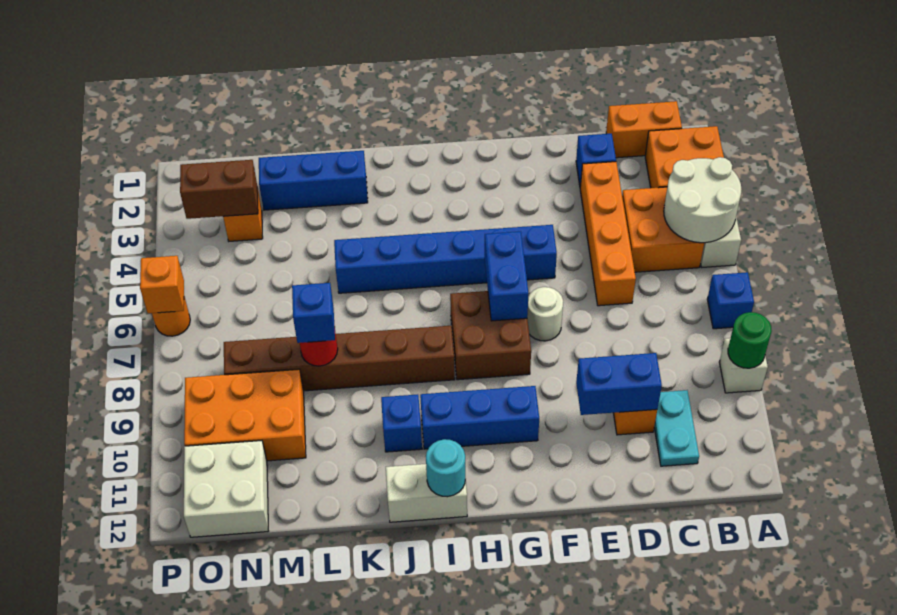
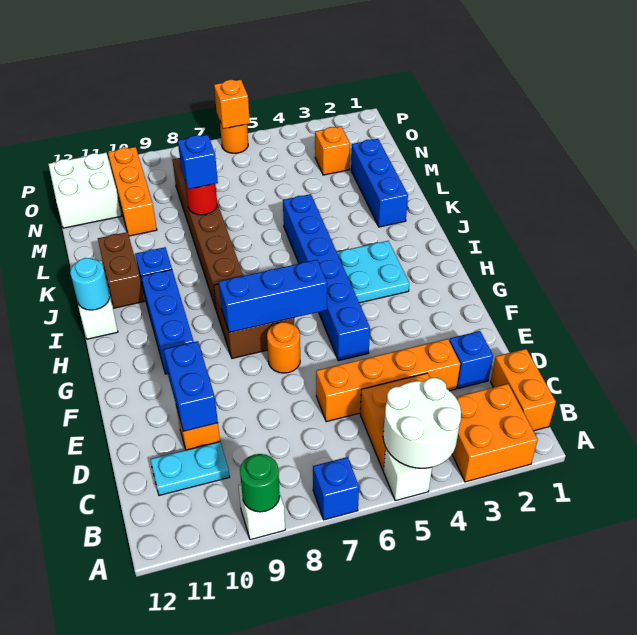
white round brick F7 level 1 -> orange round brick F7 level 1
blue brick G6:G7 level 2 -> blue brick G6:G8 level 2
none -> cyan plate H3:I4 level 1
orange brick M9:O10 level 1 -> orange brick M10:O10 level 1
brown brick N3:O3 level 2 -> brown brick J11:K11 level 1

